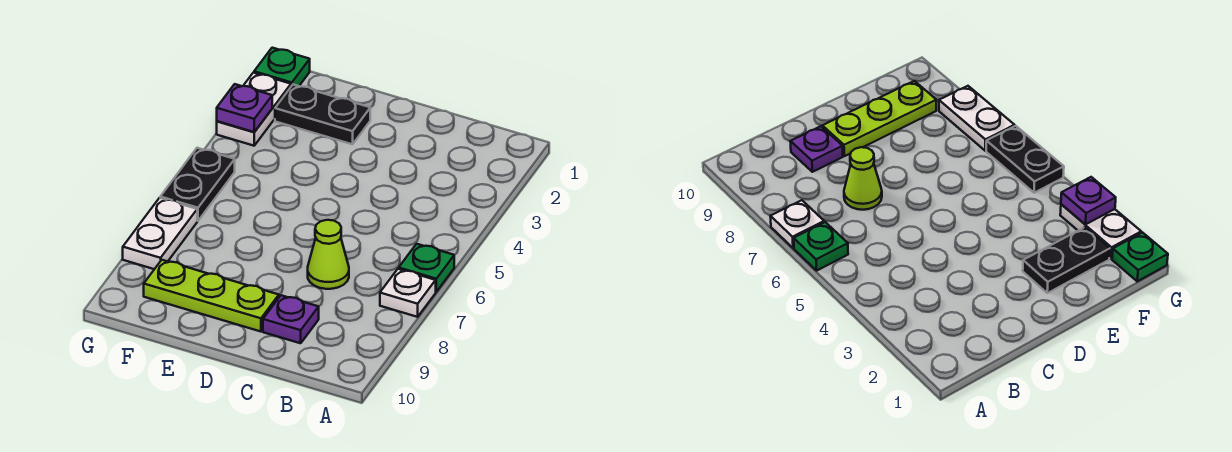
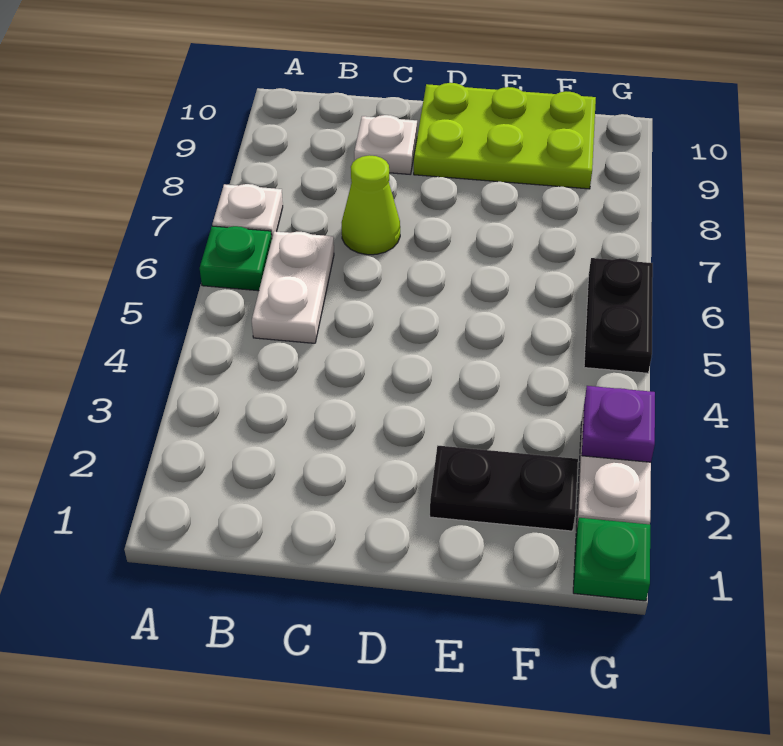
purple plate C9 level 1 -> white plate C9 level 1
lime plate D9:F9 level 1 -> lime plate D9:F10 level 1
white plate G7:G8 level 1 -> white plate B5:B6 level 1

